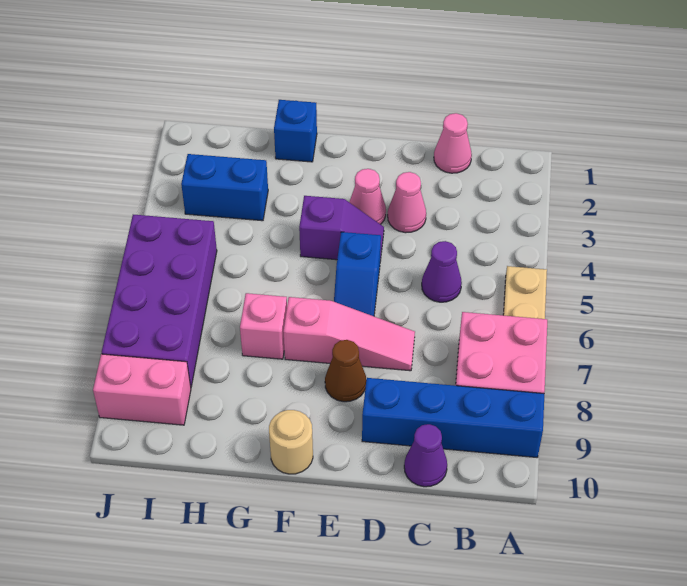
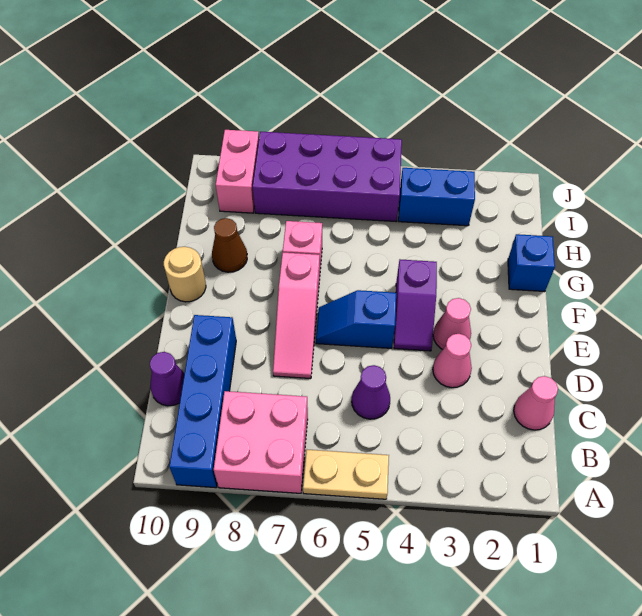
brown cone E8 level 1 -> brown cone G9 level 1
blue brick H3:I3 level 1 -> blue brick I3:I4 level 1

